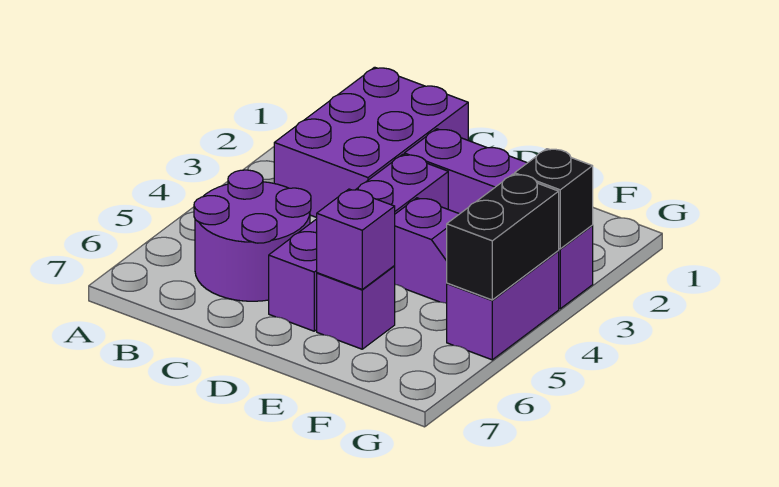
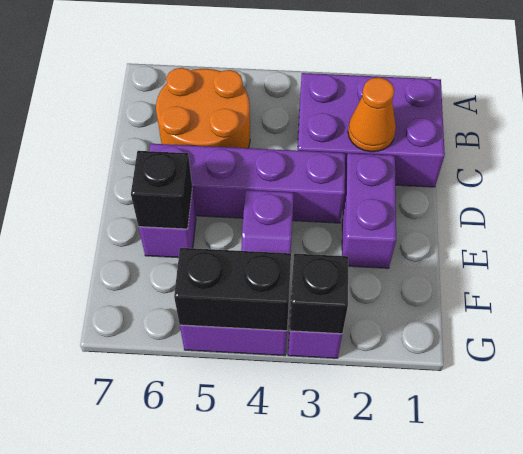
purple round brick B5:C6 level 1 -> orange round brick B5:C6 level 1
none -> orange cone C2 level 2
purple brick E6 level 2 -> black brick E6 level 2

